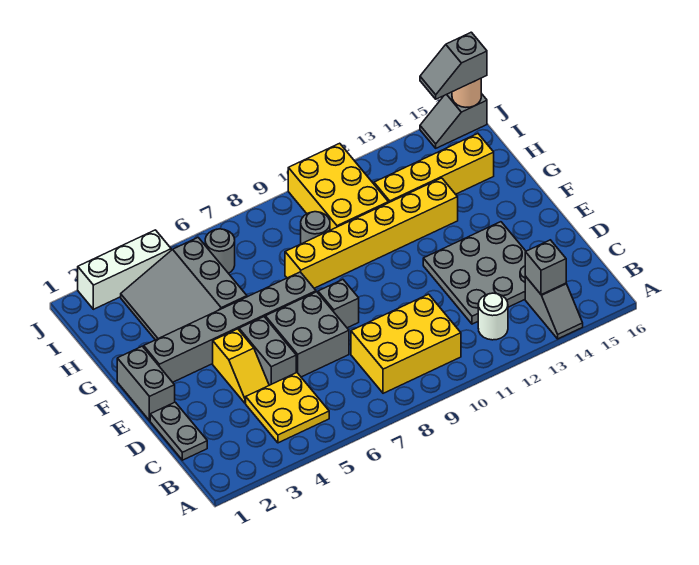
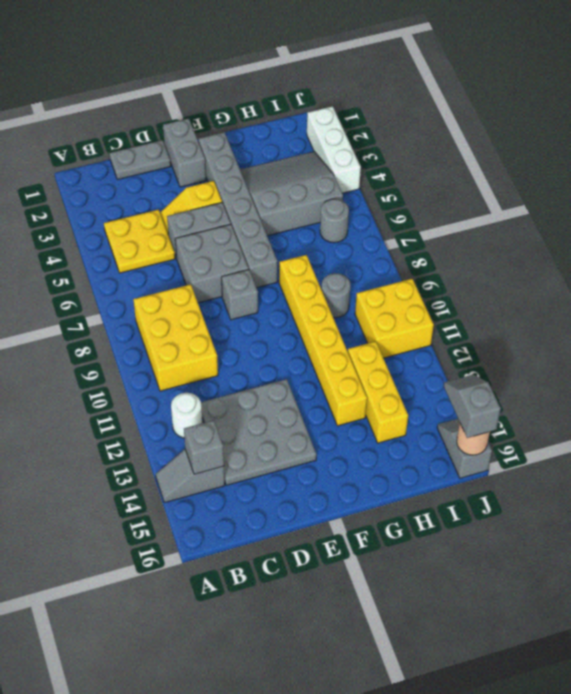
grey brick E1:F1 level 1 -> grey brick E1:E2 level 1
yellow brick H10:J11 level 1 -> yellow brick I10:J11 level 1
yellow brick H12:H15 level 1 -> yellow brick H12:H14 level 1

